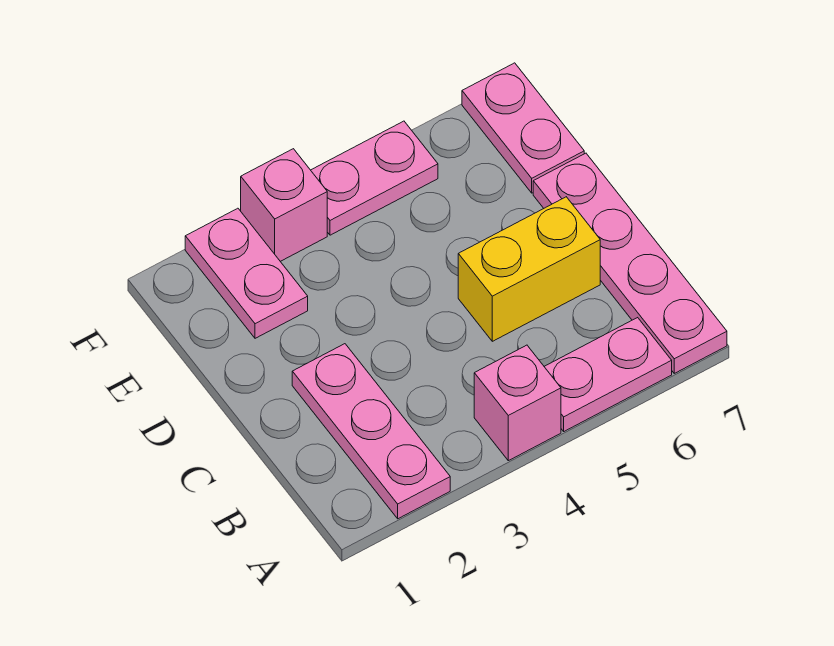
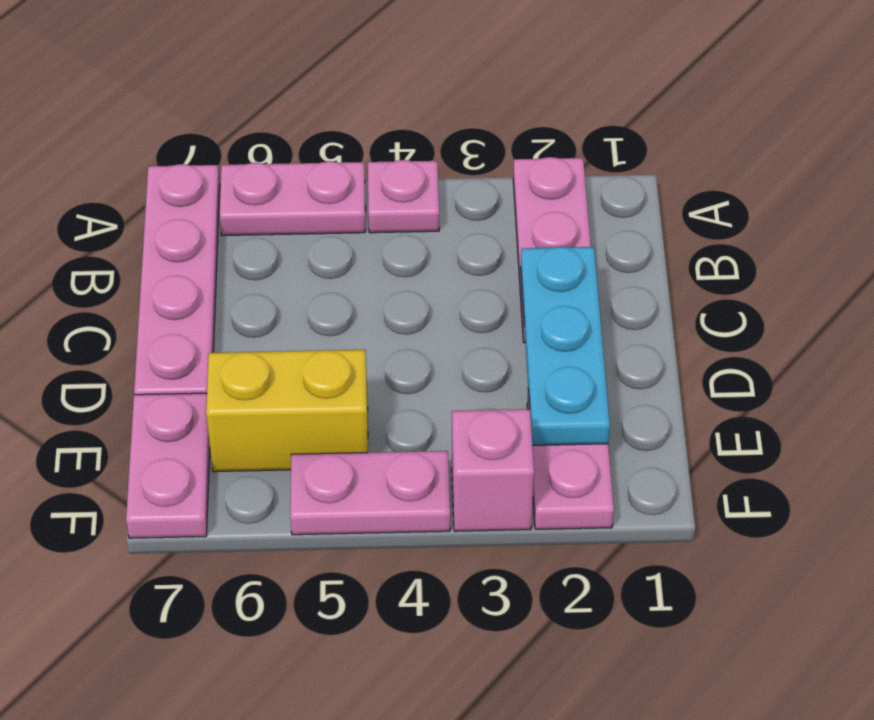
pink brick A4 level 1 -> pink plate A4 level 1
none -> cyan plate C2:E2 level 2
yellow brick C5:C6 level 1 -> yellow brick E5:E6 level 1

